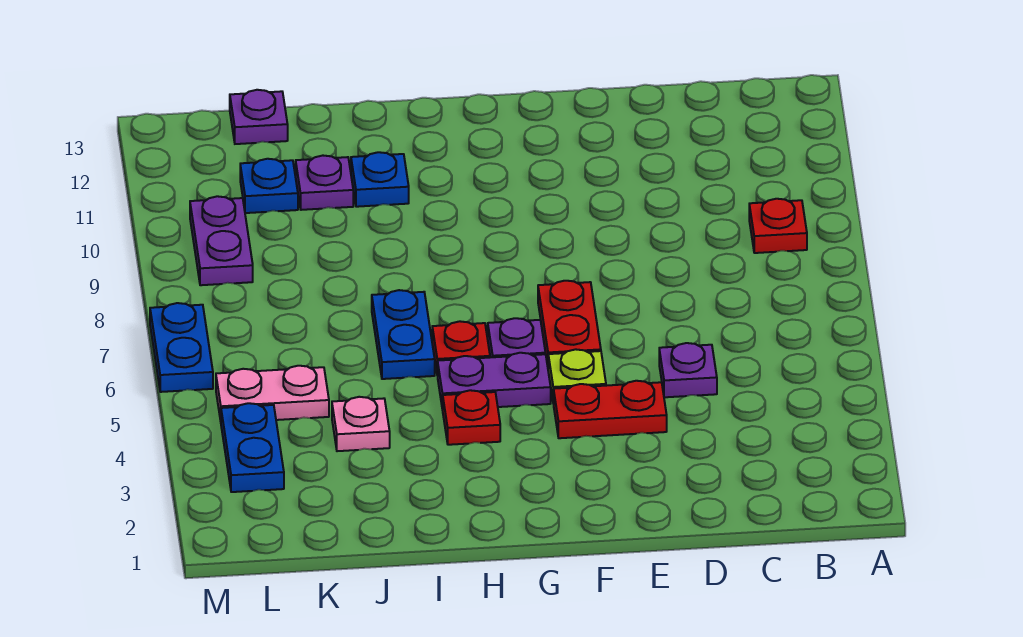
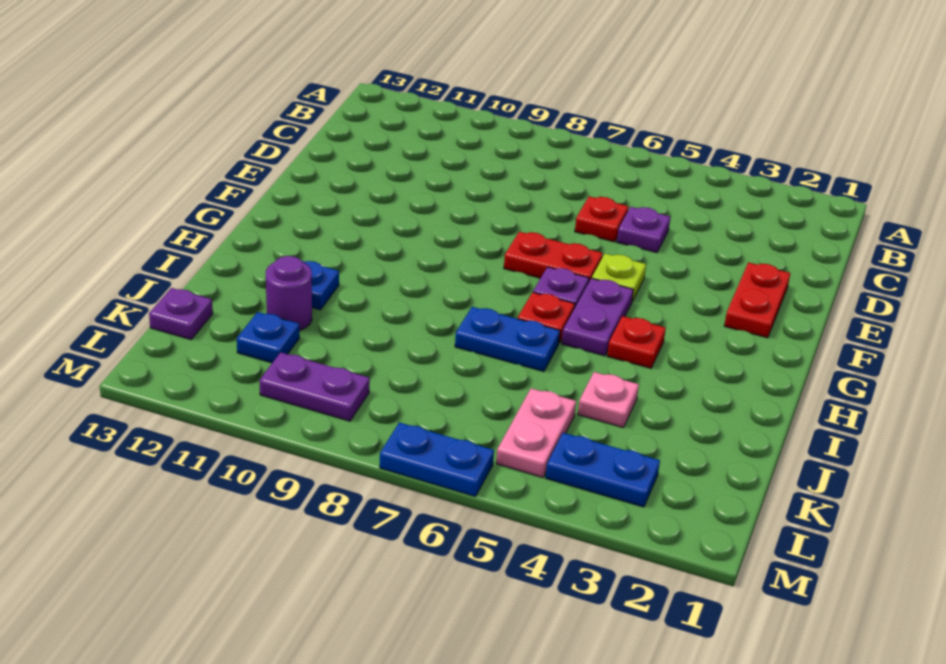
red plate B9 level 1 -> red plate D6 level 1
red plate E4:F4 level 1 -> red plate E2:F2 level 1
purple plate J11 level 1 -> purple round brick J11 level 1

